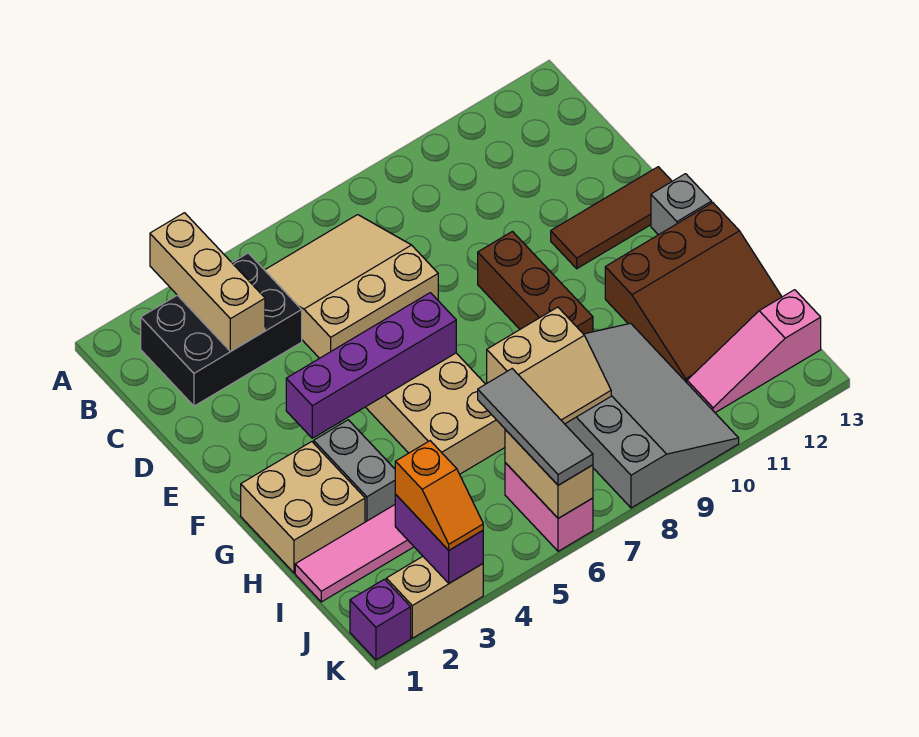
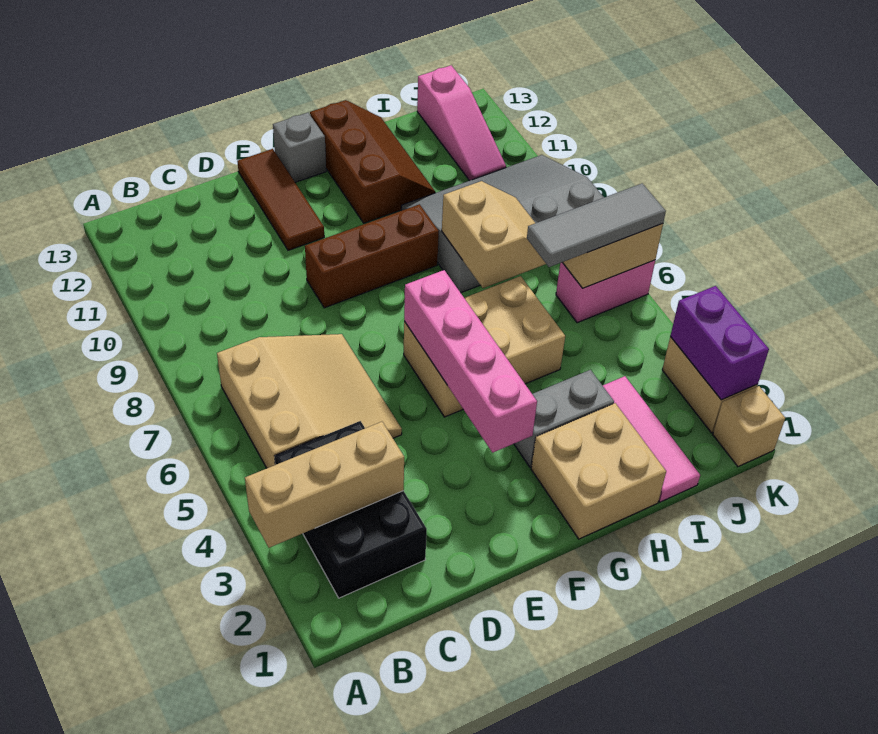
tan slope B5:D7 level 1 top D -> tan slope B5:D7 level 1 top B
purple brick F3:F6 level 2 -> pink brick F3:F6 level 2
brown slope G11:I13 level 1 top G -> brown slope G11:H13 level 1 top G
purple brick J3:K3 level 2 -> purple brick K2:K3 level 2
orange slope J3:K3 level 3 top J -> none
purple brick K1 level 1 -> tan brick K1 level 1

